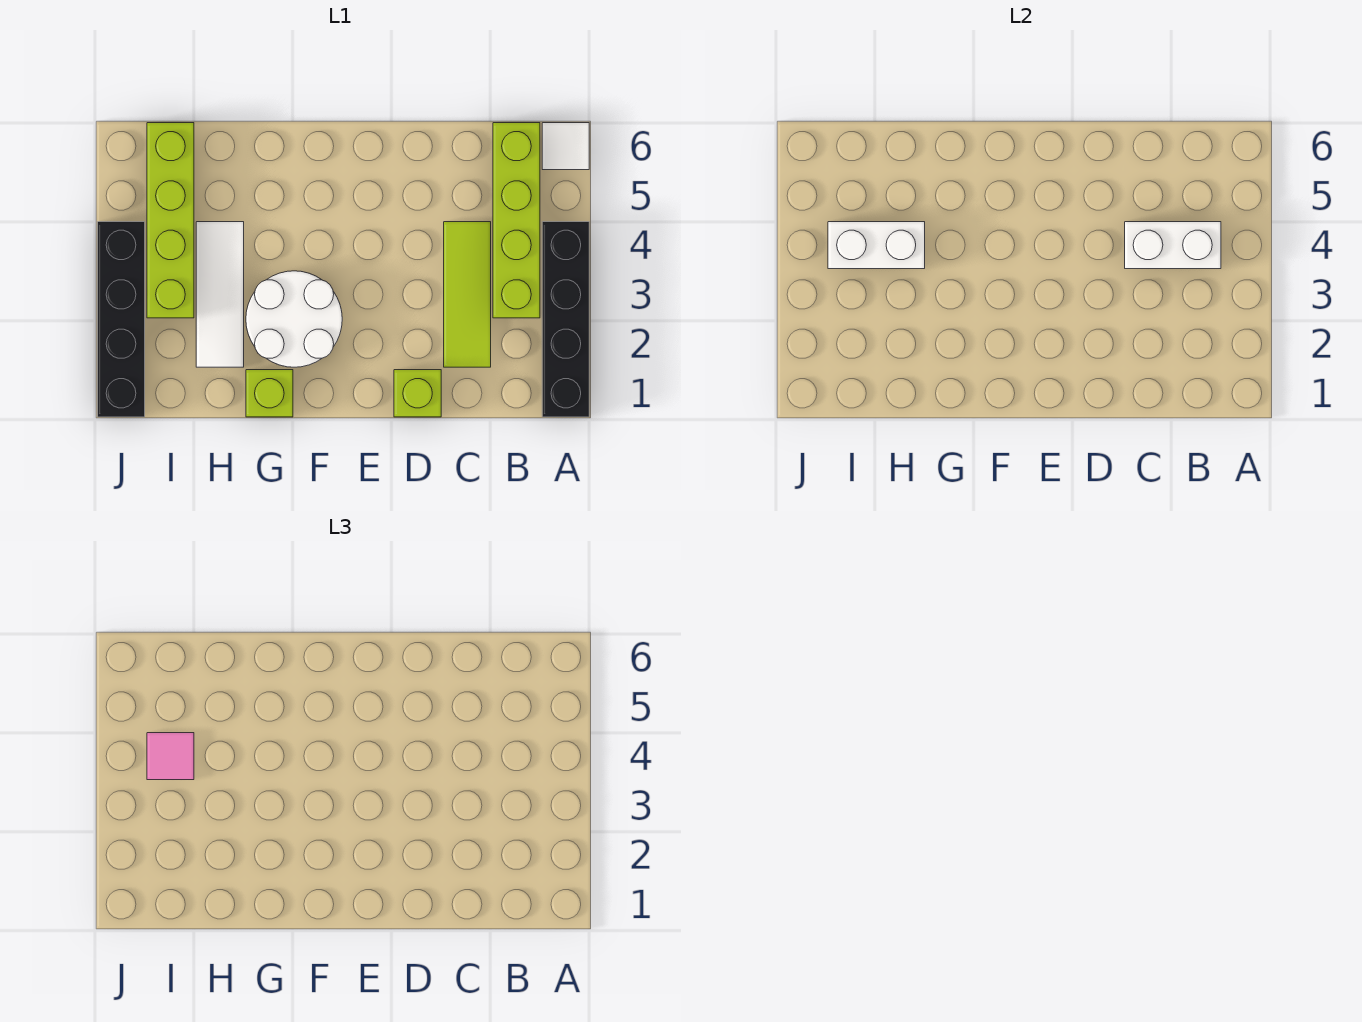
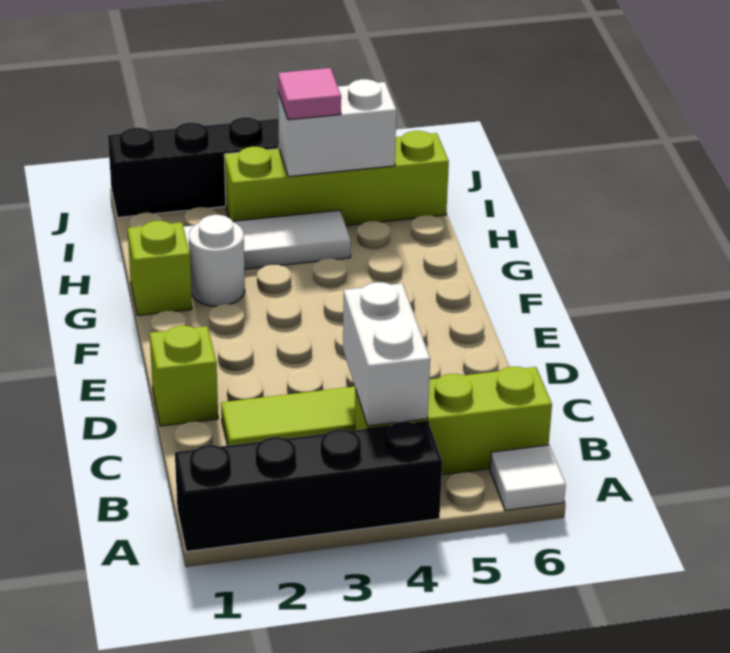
lime brick B3:B6 level 1 -> lime brick B4:B6 level 1
white round brick F2:G3 level 1 -> white round brick G2 level 1
white brick H4:I4 level 2 -> white brick I4:I5 level 2

